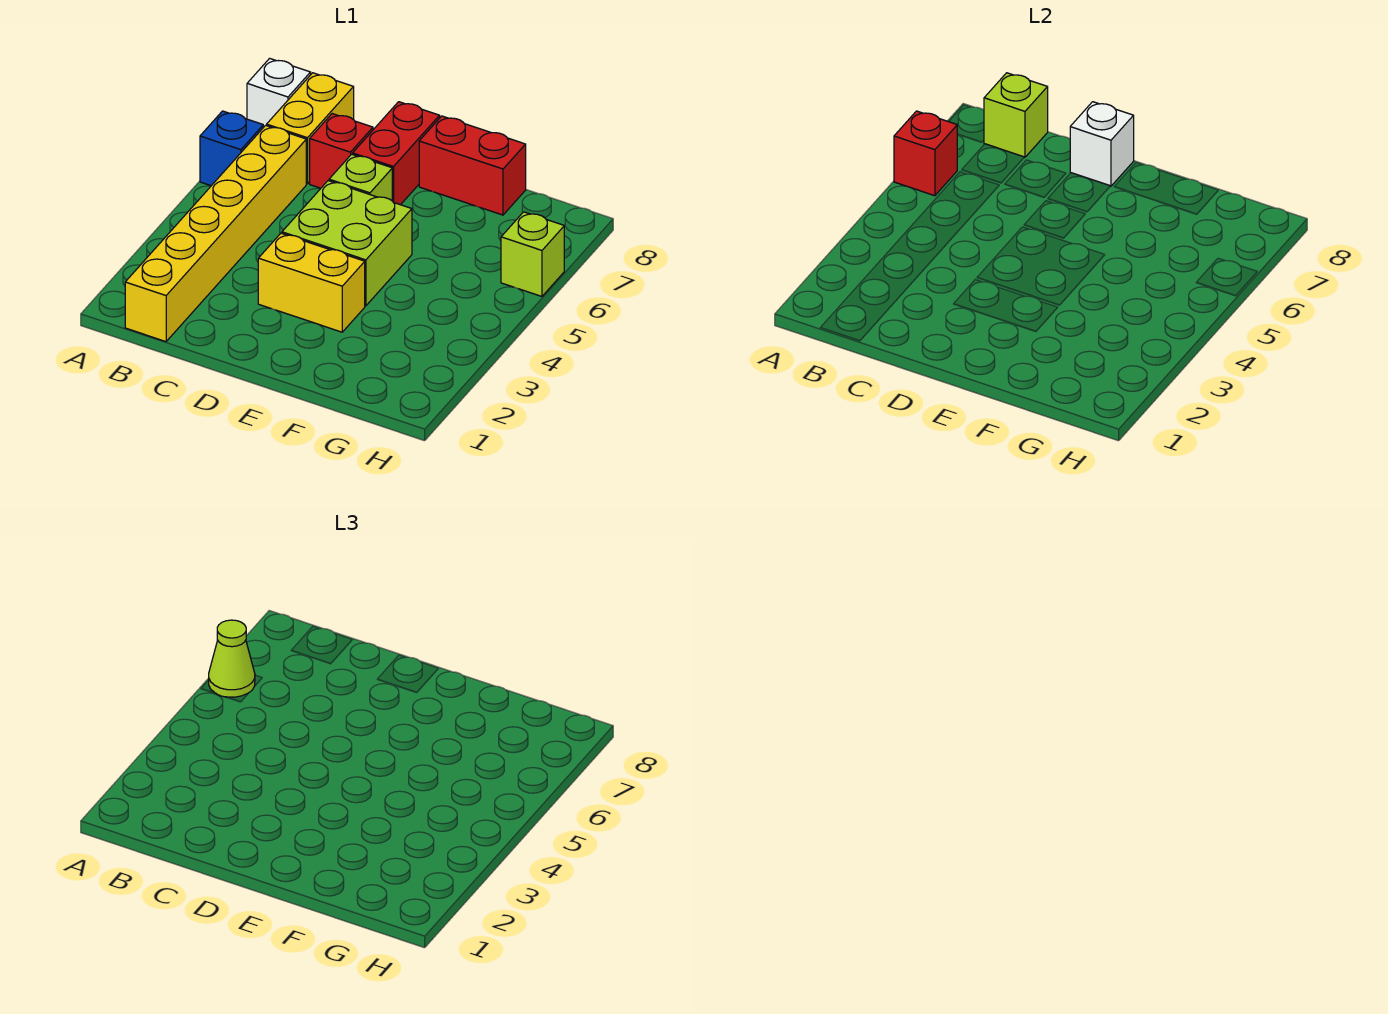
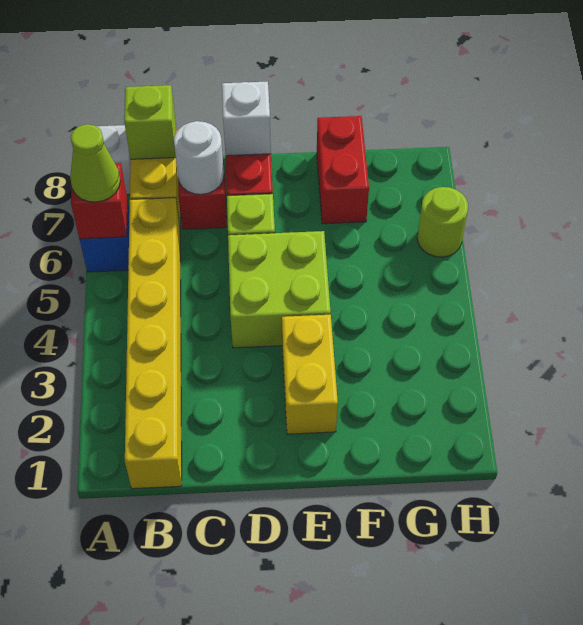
none -> white round brick C7 level 2
yellow brick D3:E3 level 1 -> yellow brick E2:E3 level 1
red brick E8:F8 level 1 -> red brick F7:F8 level 1
lime brick H6 level 1 -> lime round brick H6 level 1

